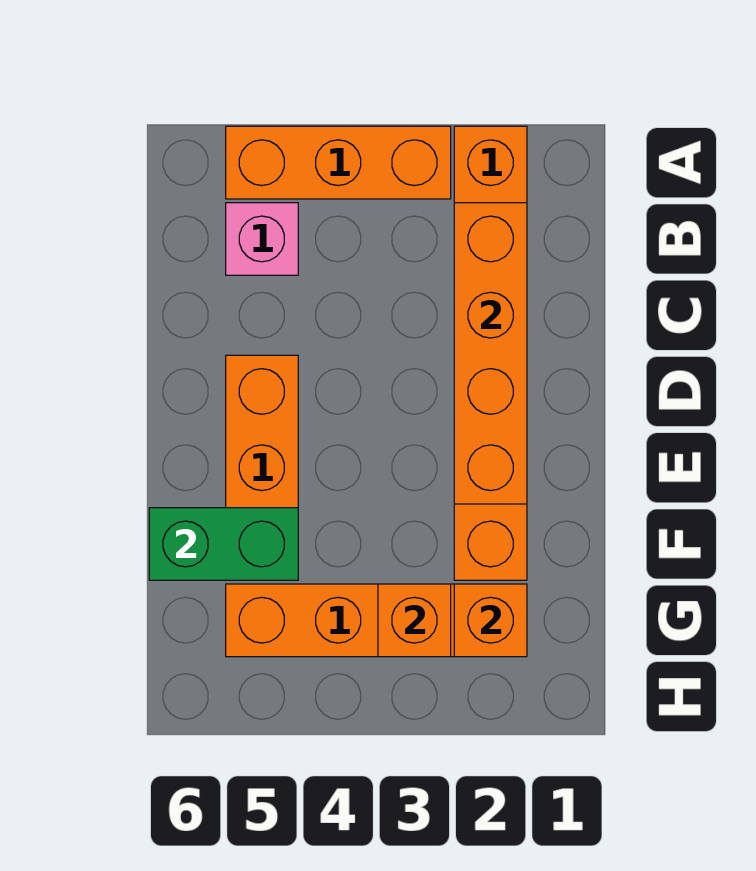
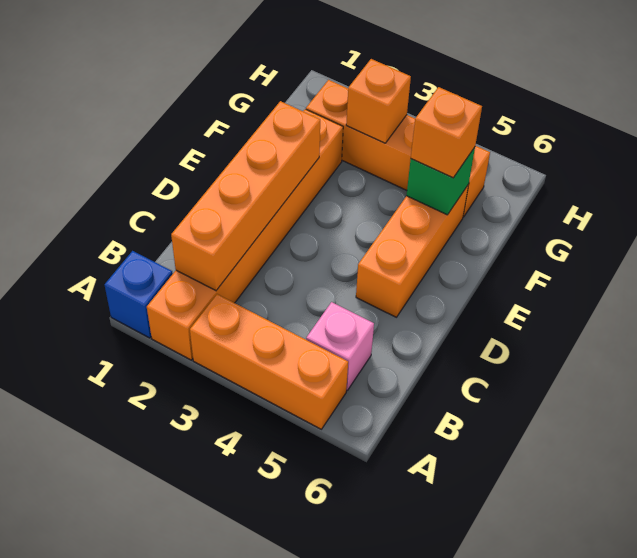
none -> blue brick A1 level 1
green brick F5:F6 level 2 -> green brick F5 level 2
orange brick G2 level 2 -> orange brick F5 level 3

